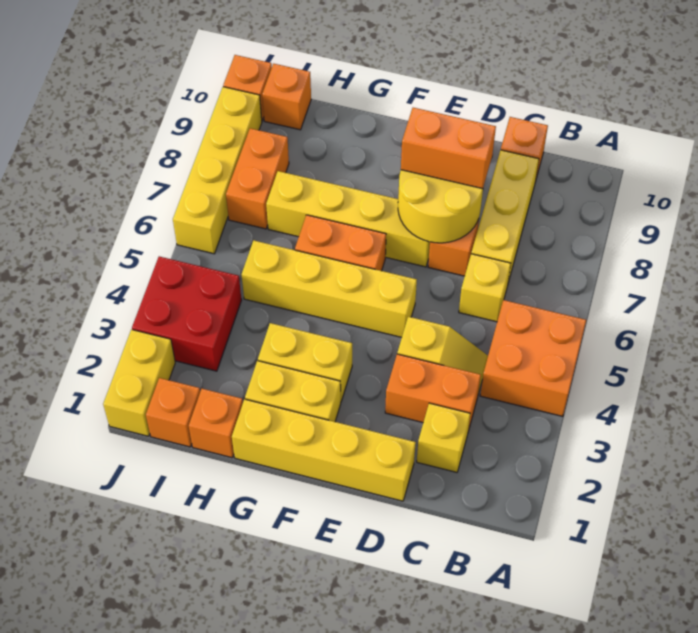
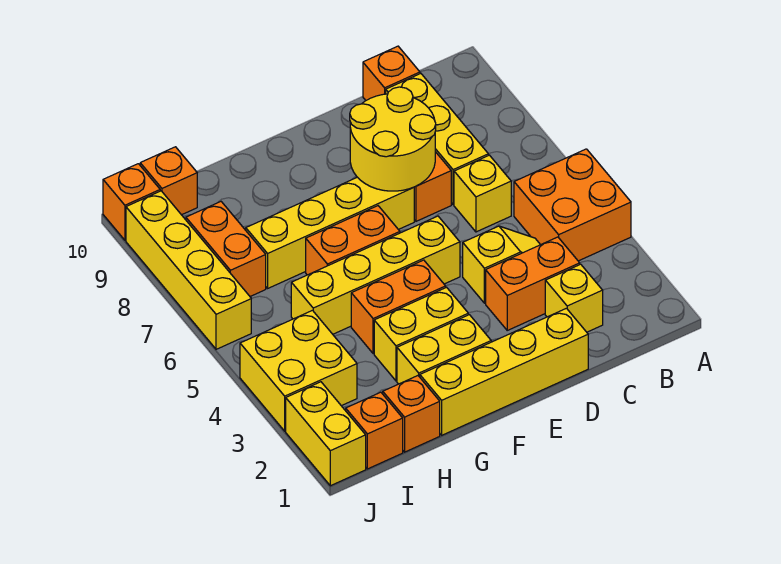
orange brick D8:E8 level 3 -> orange brick F4:G4 level 1
red brick I3:J4 level 1 -> yellow brick I3:J4 level 1

